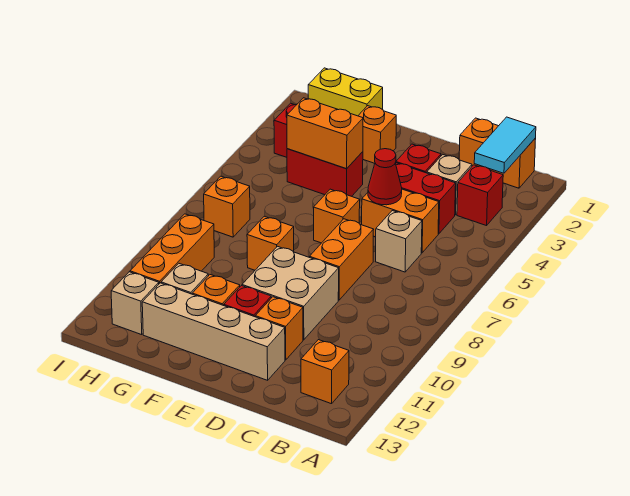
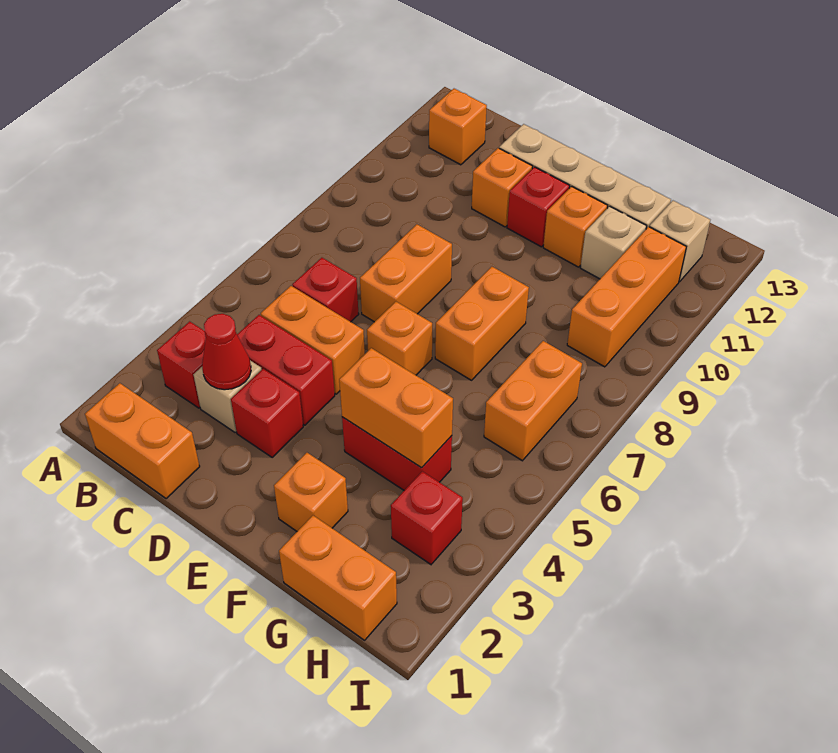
cyan tile B1:B2 level 2 -> none
tan brick C6 level 1 -> red brick C6 level 1
red cone D5 level 2 -> red cone C3 level 2
tan brick D9:E10 level 1 -> none
orange brick F8 level 1 -> orange brick F7:F8 level 1
yellow brick G1:H1 level 1 -> orange brick G1:H1 level 1
orange brick H7 level 1 -> orange brick H6:H7 level 1

